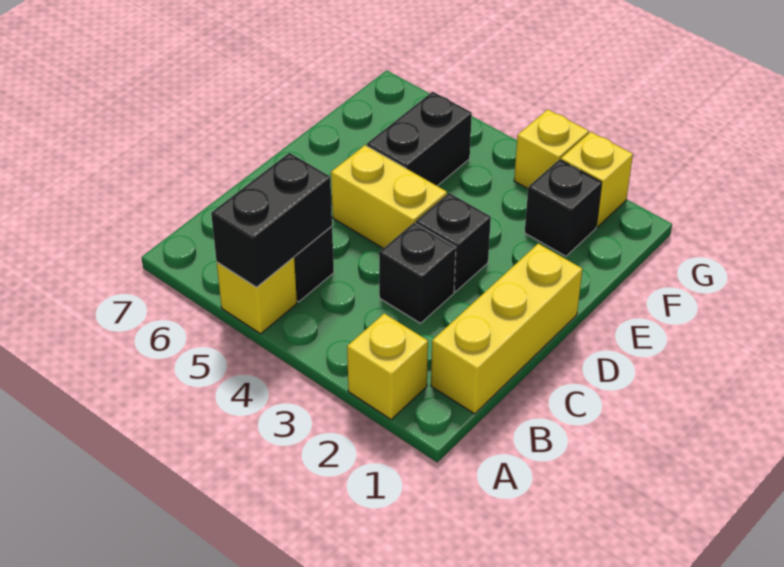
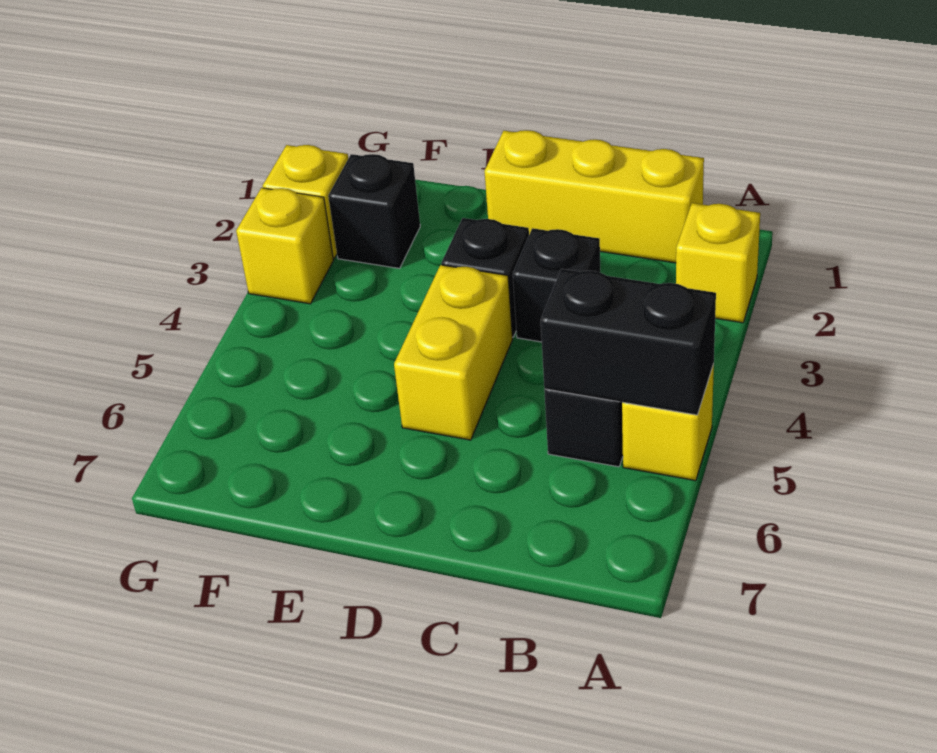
black brick E5:F5 level 1 -> none

